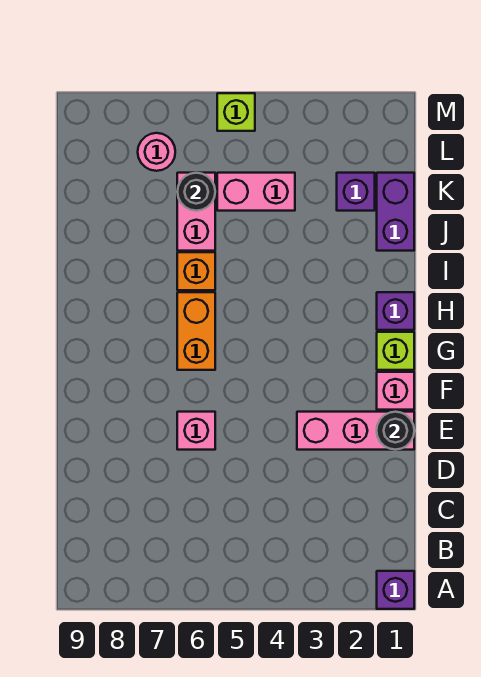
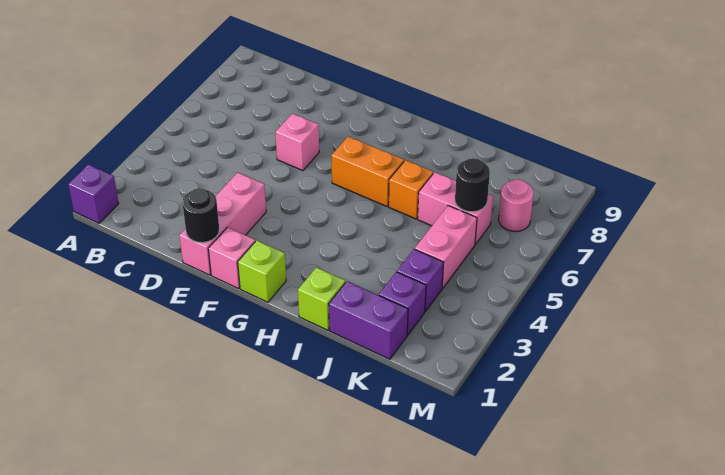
purple brick H1 level 1 -> purple brick K3 level 1
lime brick M5 level 1 -> lime brick I1 level 1

